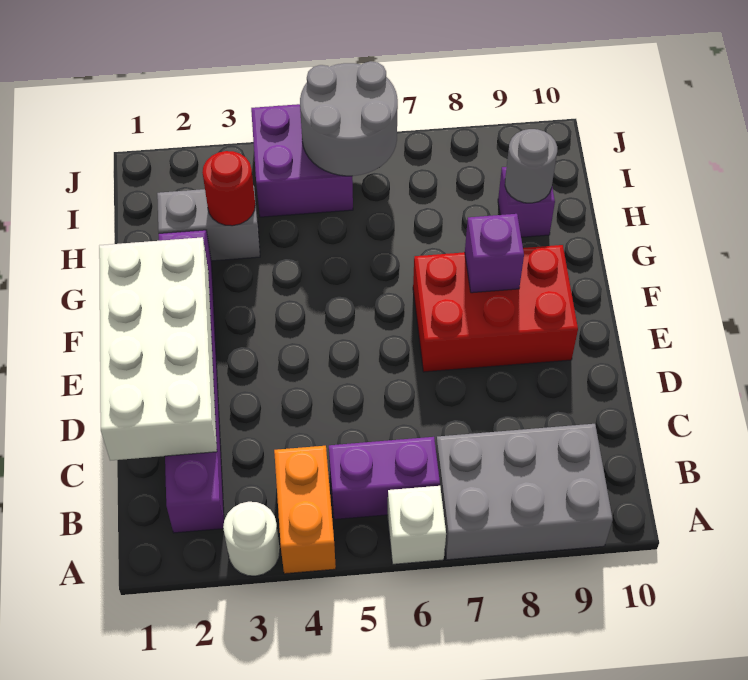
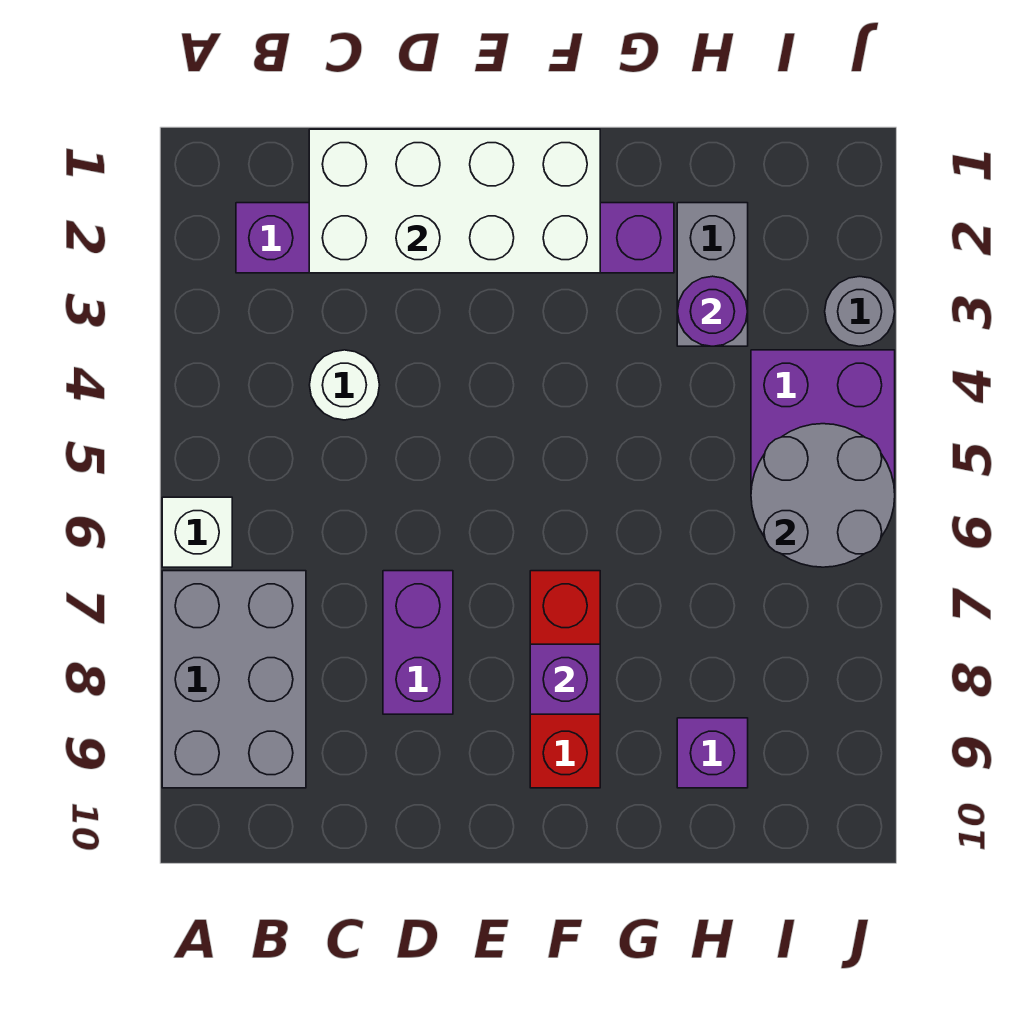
white round brick A3 level 1 -> white round brick C4 level 1
orange brick A4:B4 level 1 -> none
purple brick B5:B6 level 1 -> purple brick D7:D8 level 1
red brick E7:F9 level 1 -> red brick F7:F9 level 1
red round brick H3 level 2 -> purple round brick H3 level 2
grey round brick H9 level 2 -> grey round brick J3 level 1

